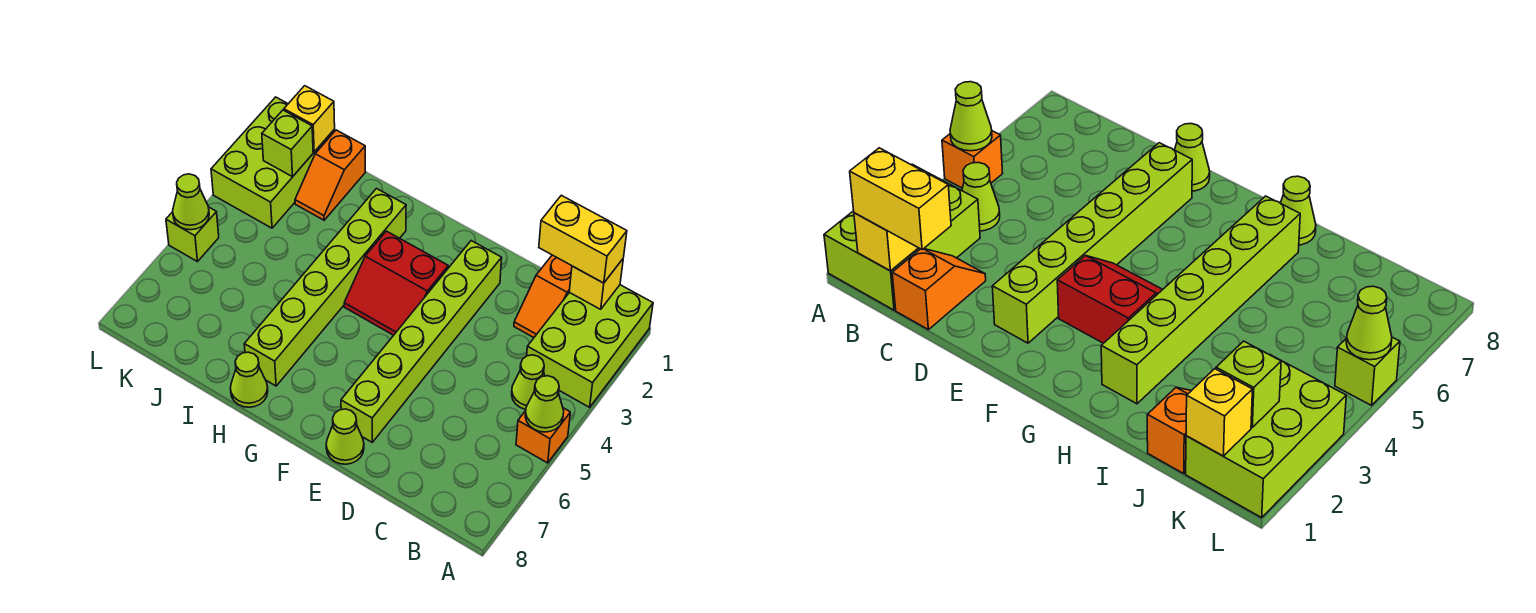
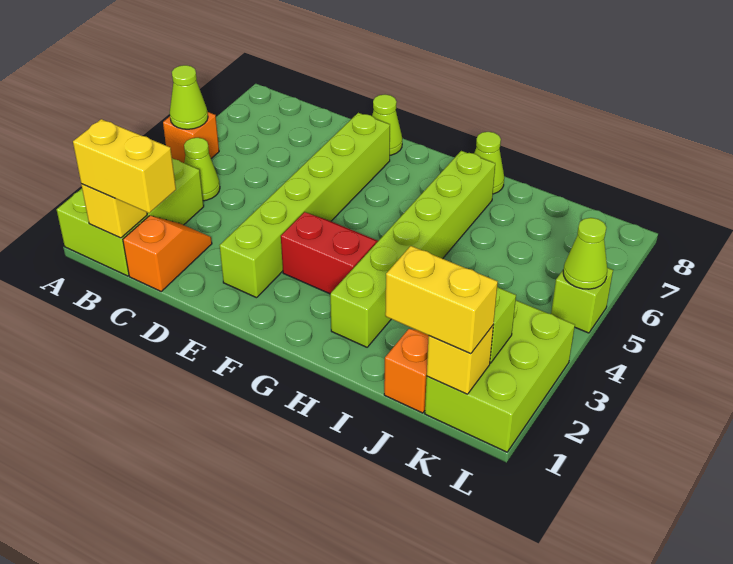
none -> yellow brick J1:K1 level 3

